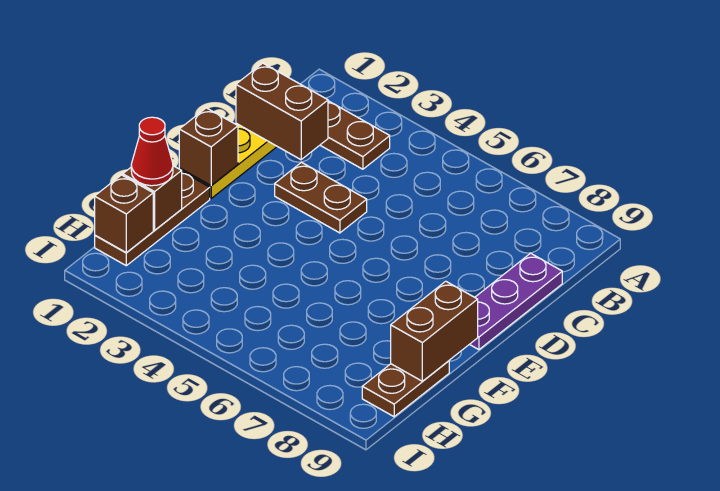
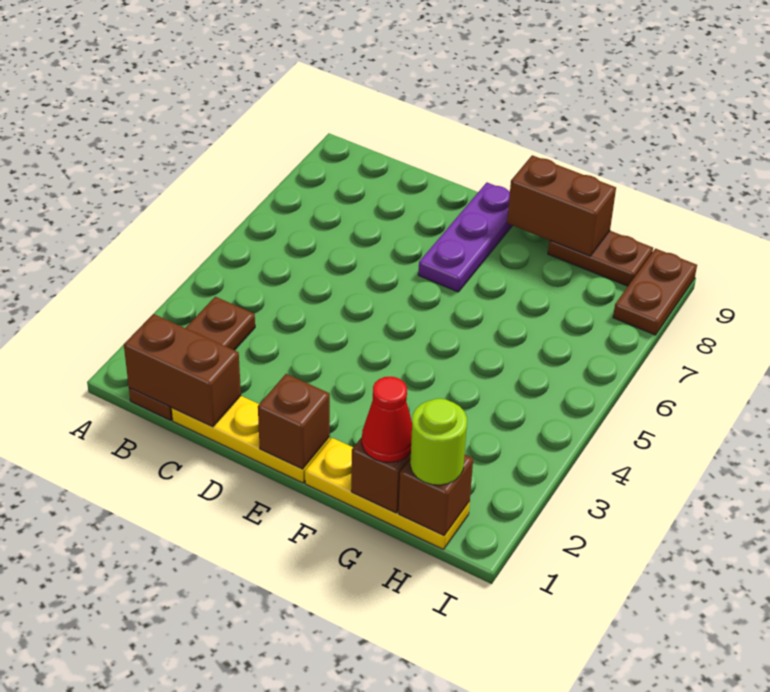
brown brick C1:C2 level 2 -> brown brick B1:C1 level 2
purple plate C9:E9 level 1 -> purple plate E7:E9 level 1
brown plate D3:D4 level 1 -> brown plate I8:I9 level 1
brown plate F1:H1 level 1 -> yellow plate F1:H1 level 1
none -> lime round brick H1 level 3

